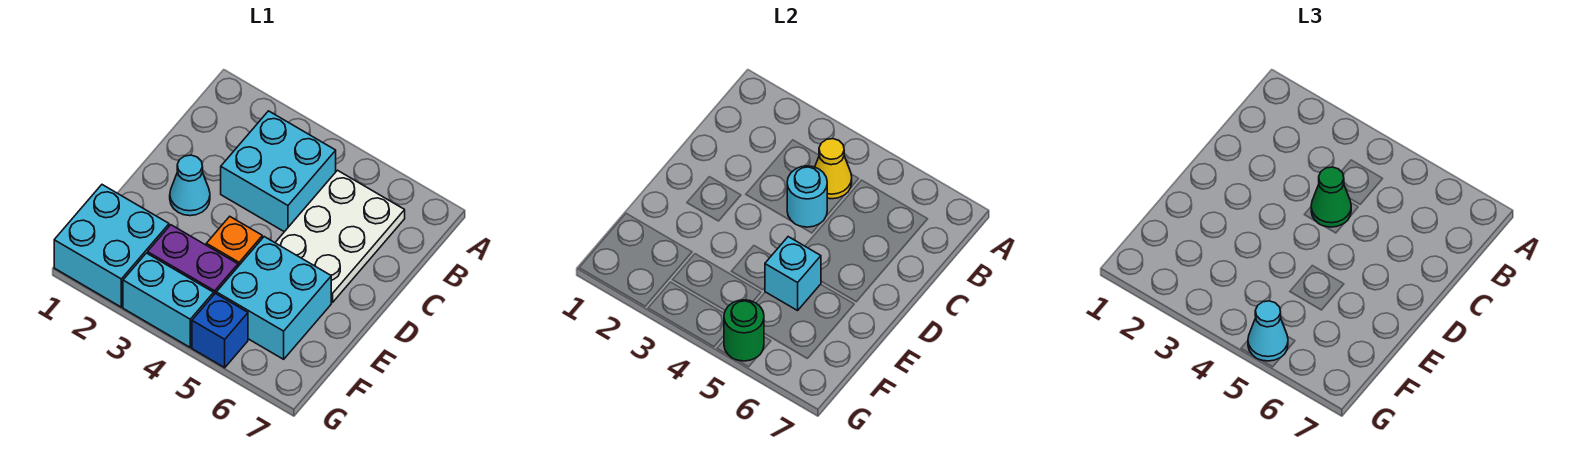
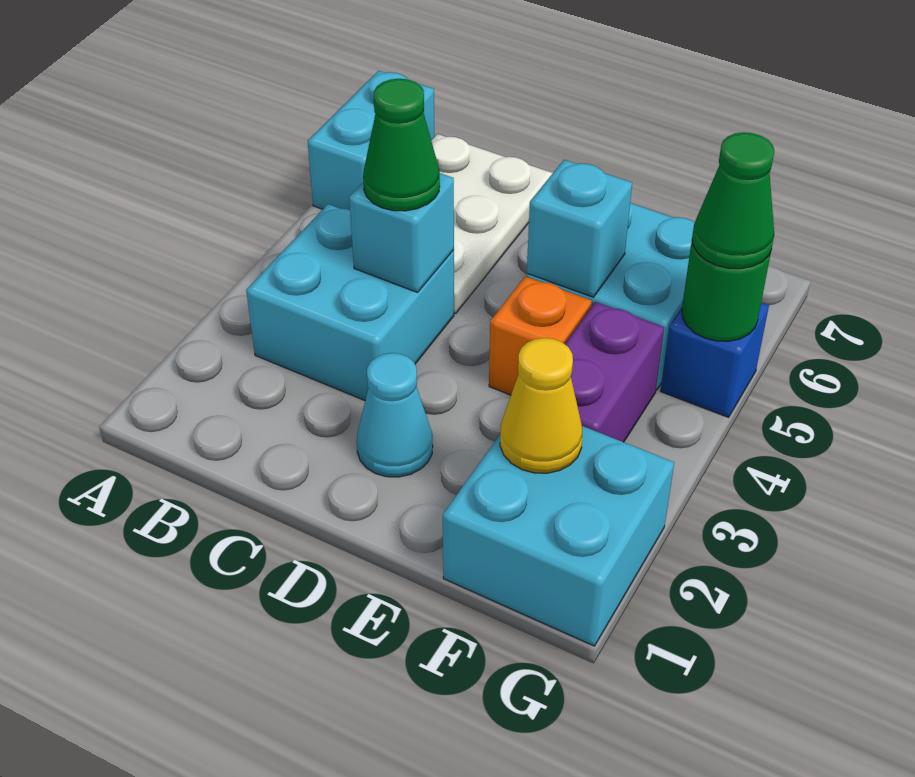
yellow cone B4 level 2 -> yellow cone F2 level 2
white plate B5:D6 level 1 -> white plate B5:C7 level 1
cyan round brick C4 level 2 -> cyan brick C4 level 2
cyan brick G3:G4 level 1 -> cyan brick A6:A7 level 1
cyan cone G5 level 3 -> green cone G5 level 3

